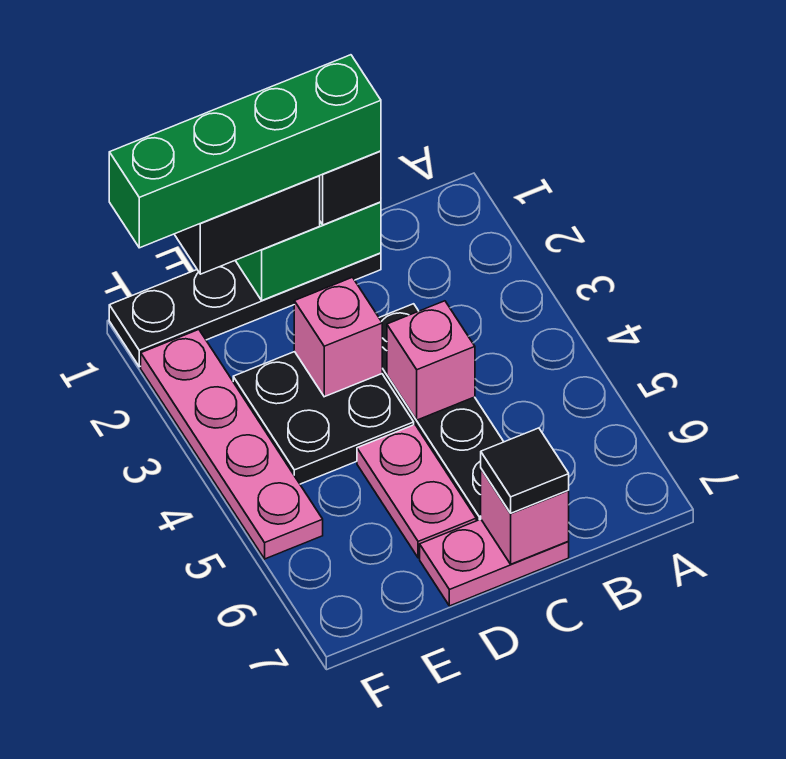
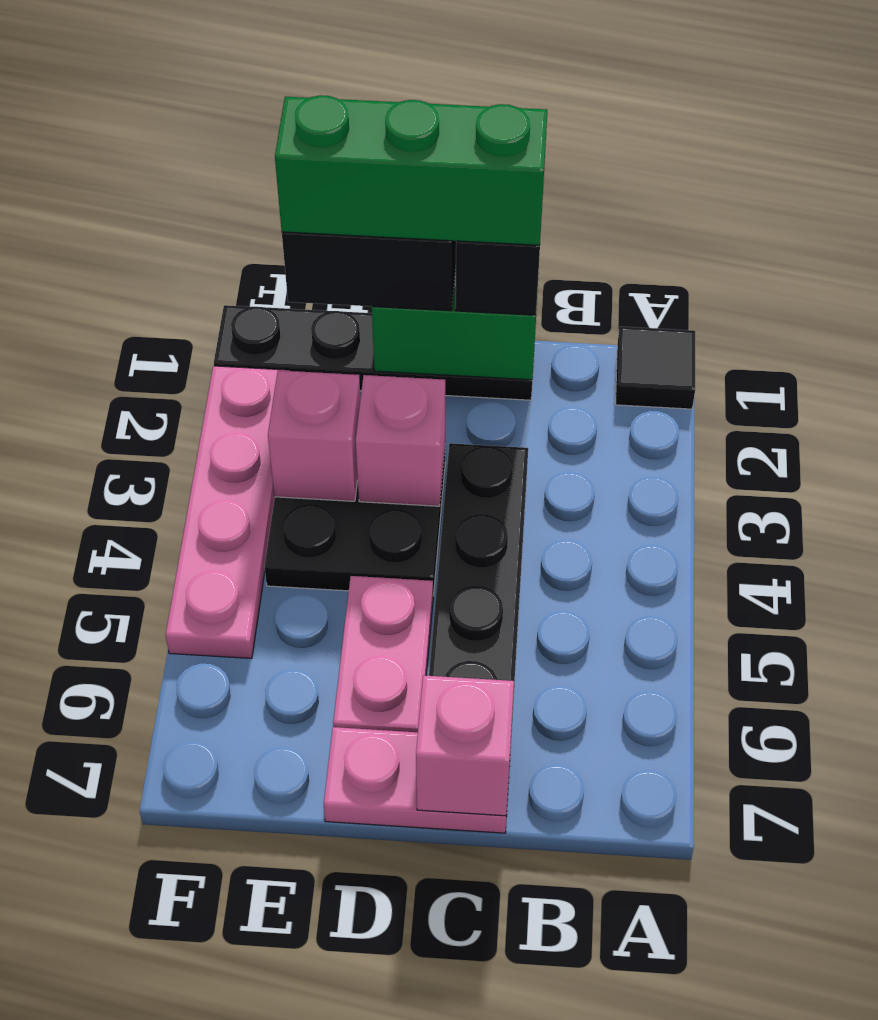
green brick C1:F1 level 4 -> green brick C1:E1 level 4
pink brick C4 level 2 -> pink brick E3 level 2
black tile C7 level 3 -> black tile A1 level 1

